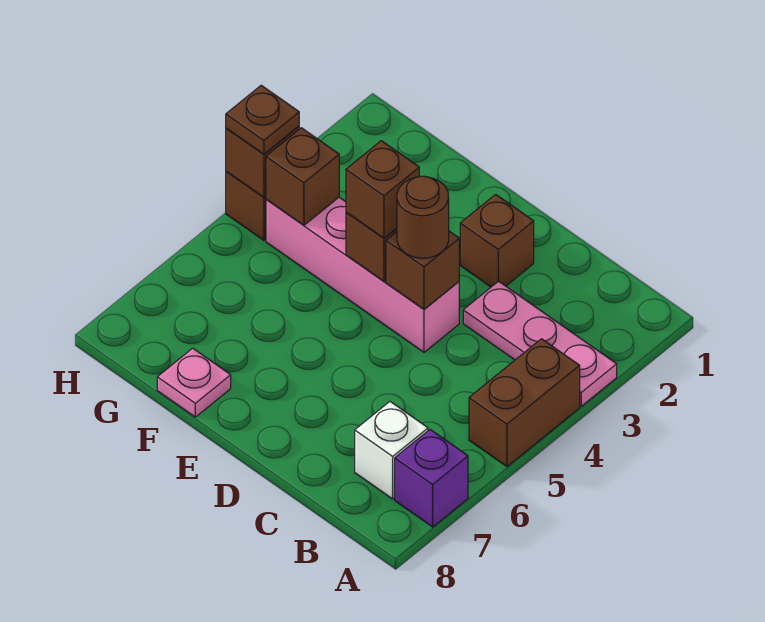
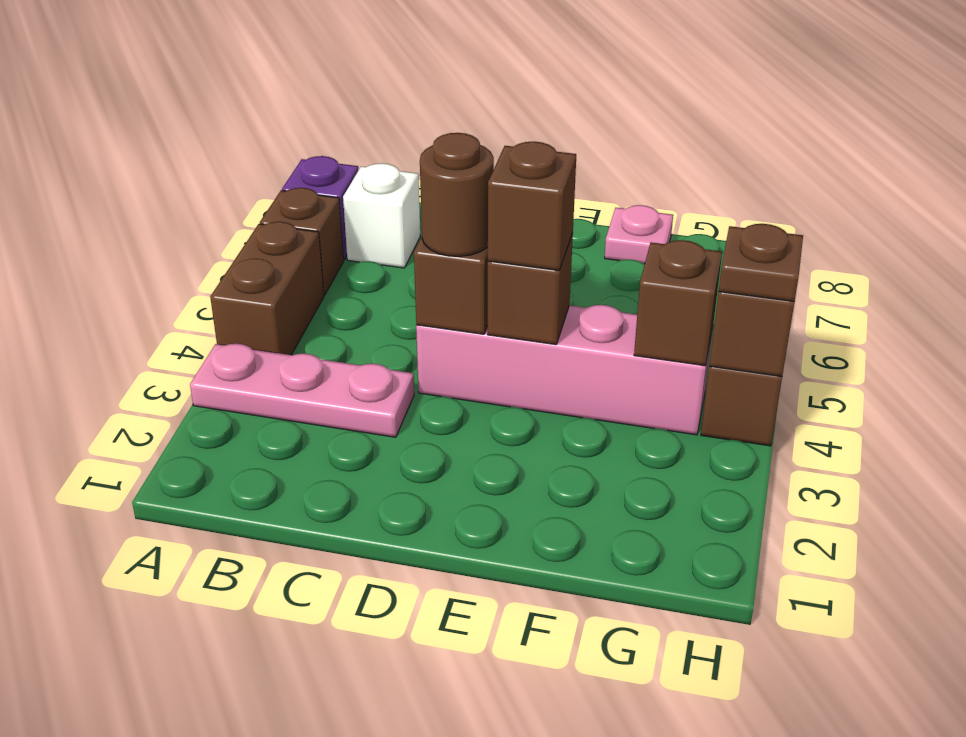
brown brick D2 level 1 -> brown brick A6 level 1

